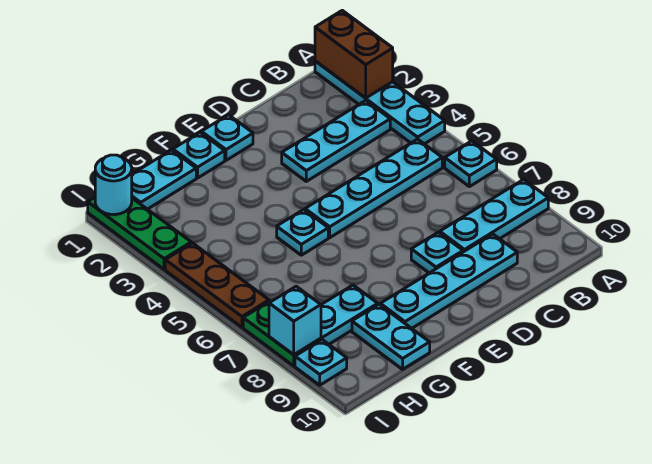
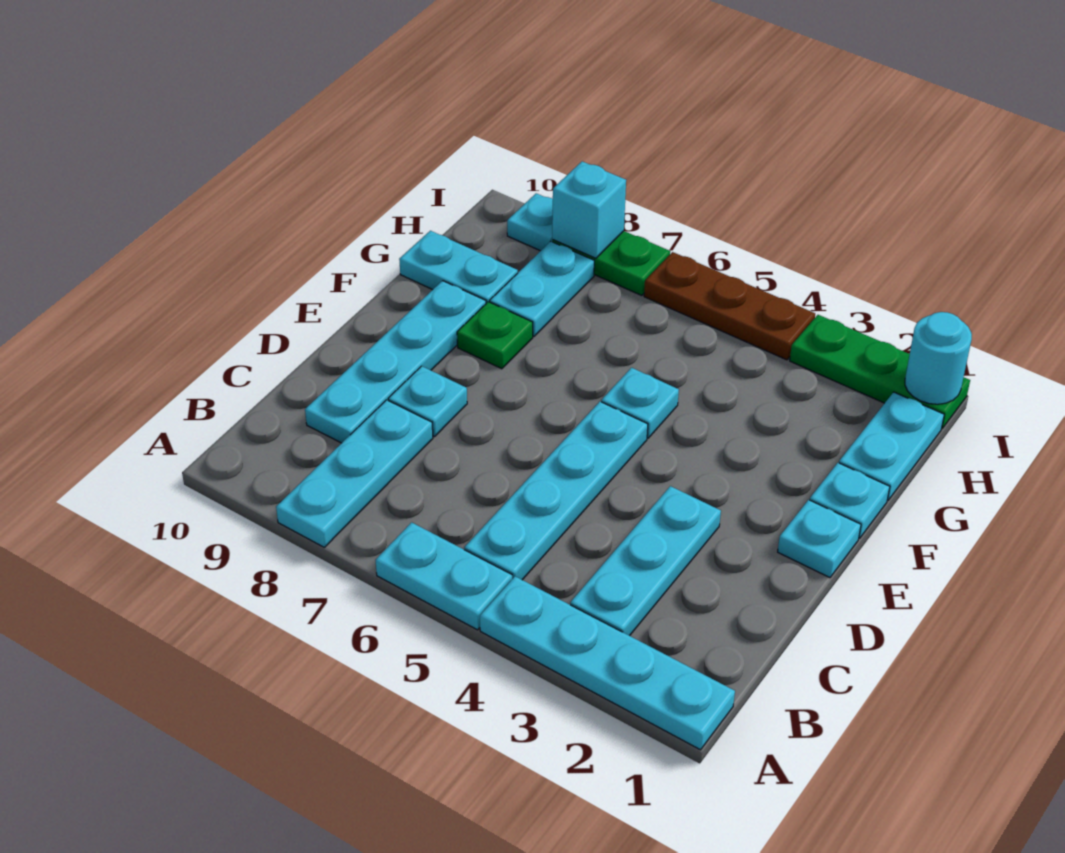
brown brick A1:A2 level 2 -> none
cyan plate A6 level 1 -> cyan plate A5:A6 level 1
none -> green plate F8 level 1

